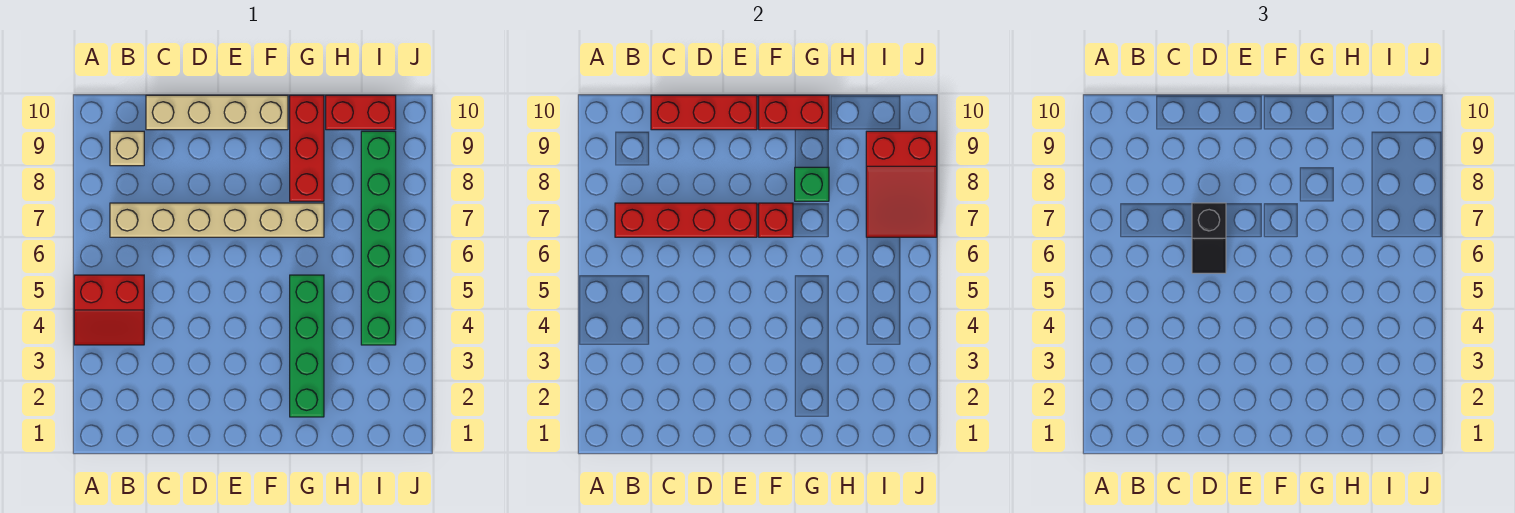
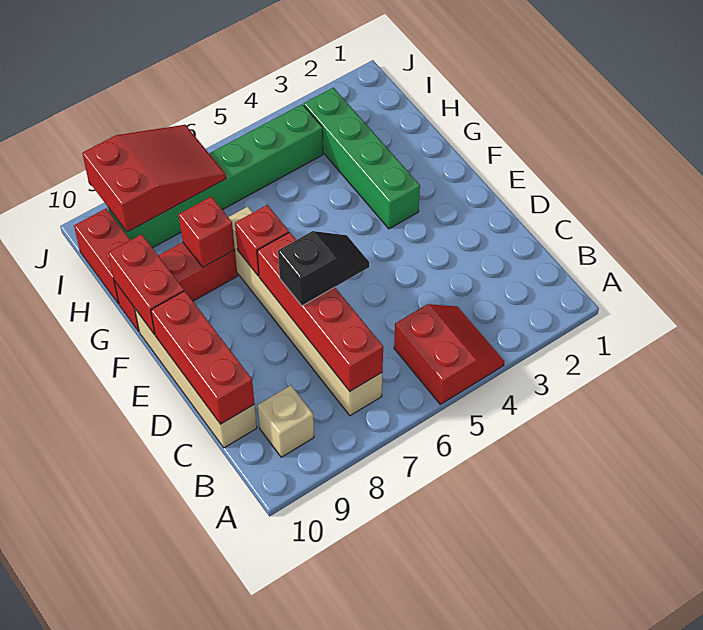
green brick G2:G5 level 1 -> green brick F3:I3 level 1
green brick G8 level 2 -> red brick G8 level 2

